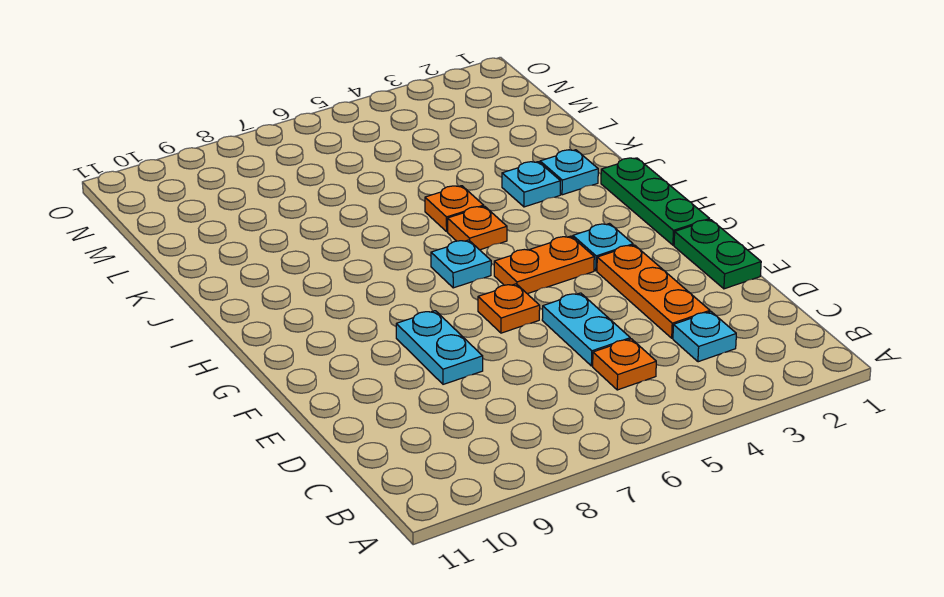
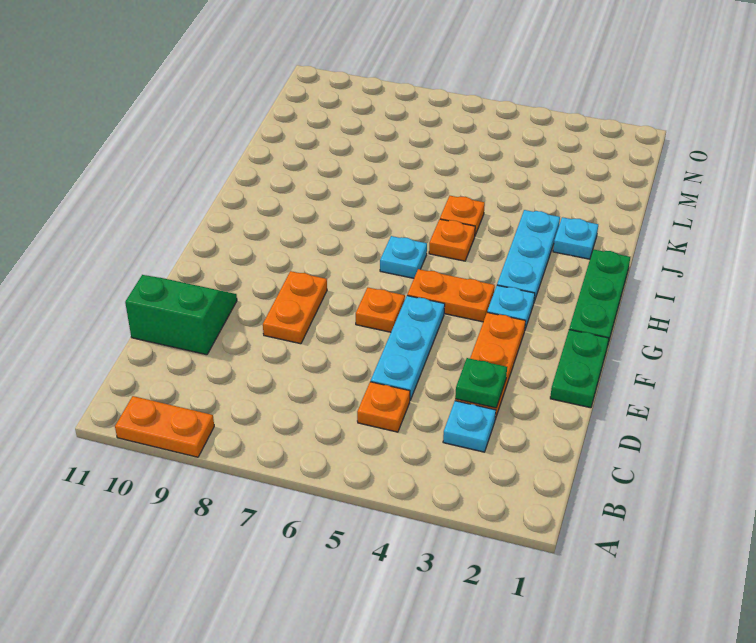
none -> orange plate A9:A10 level 1
none -> green plate D3 level 2
cyan plate D5:E5 level 1 -> cyan plate D5:F5 level 1
none -> green slope D10:E11 level 1 top D
cyan plate E8:F8 level 1 -> orange plate E8:F8 level 1
cyan plate J3 level 1 -> cyan plate H3:J3 level 1

